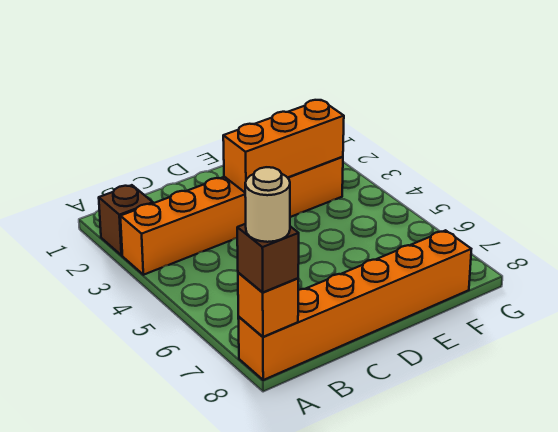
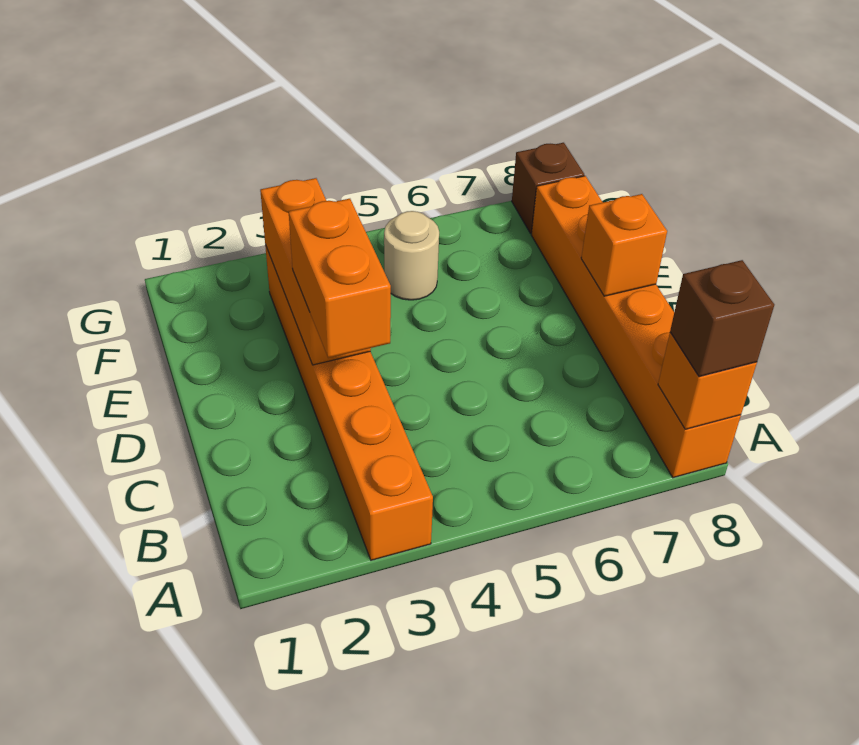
brown brick A2 level 1 -> brown brick G8 level 1
tan round brick A8 level 4 -> tan round brick F5 level 1
none -> orange brick C3:D3 level 3
none -> orange brick D8 level 2

